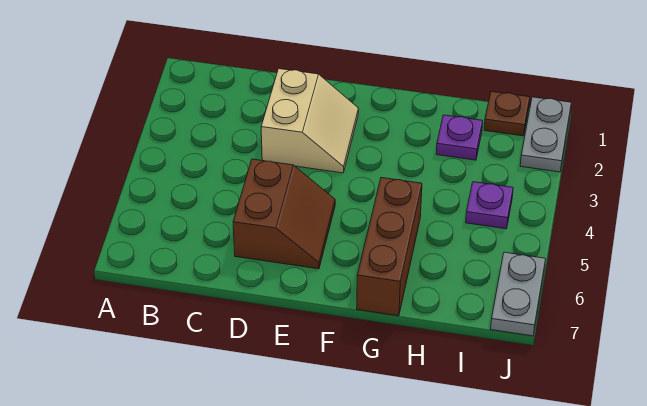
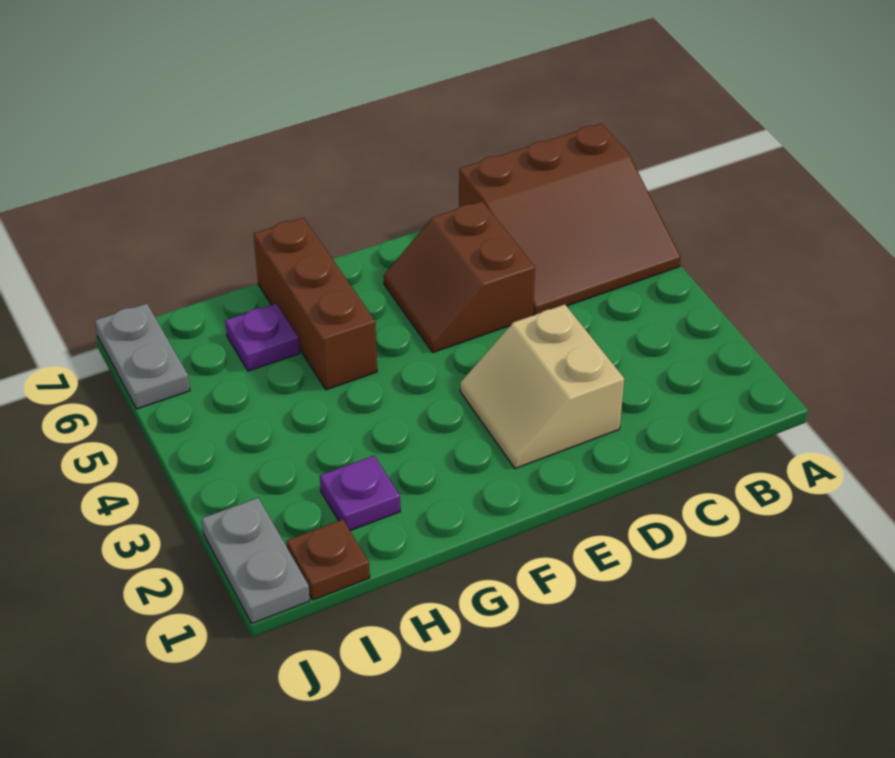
none -> brown slope A5:C7 level 1 top 7
purple plate I4 level 1 -> purple plate H6 level 1

